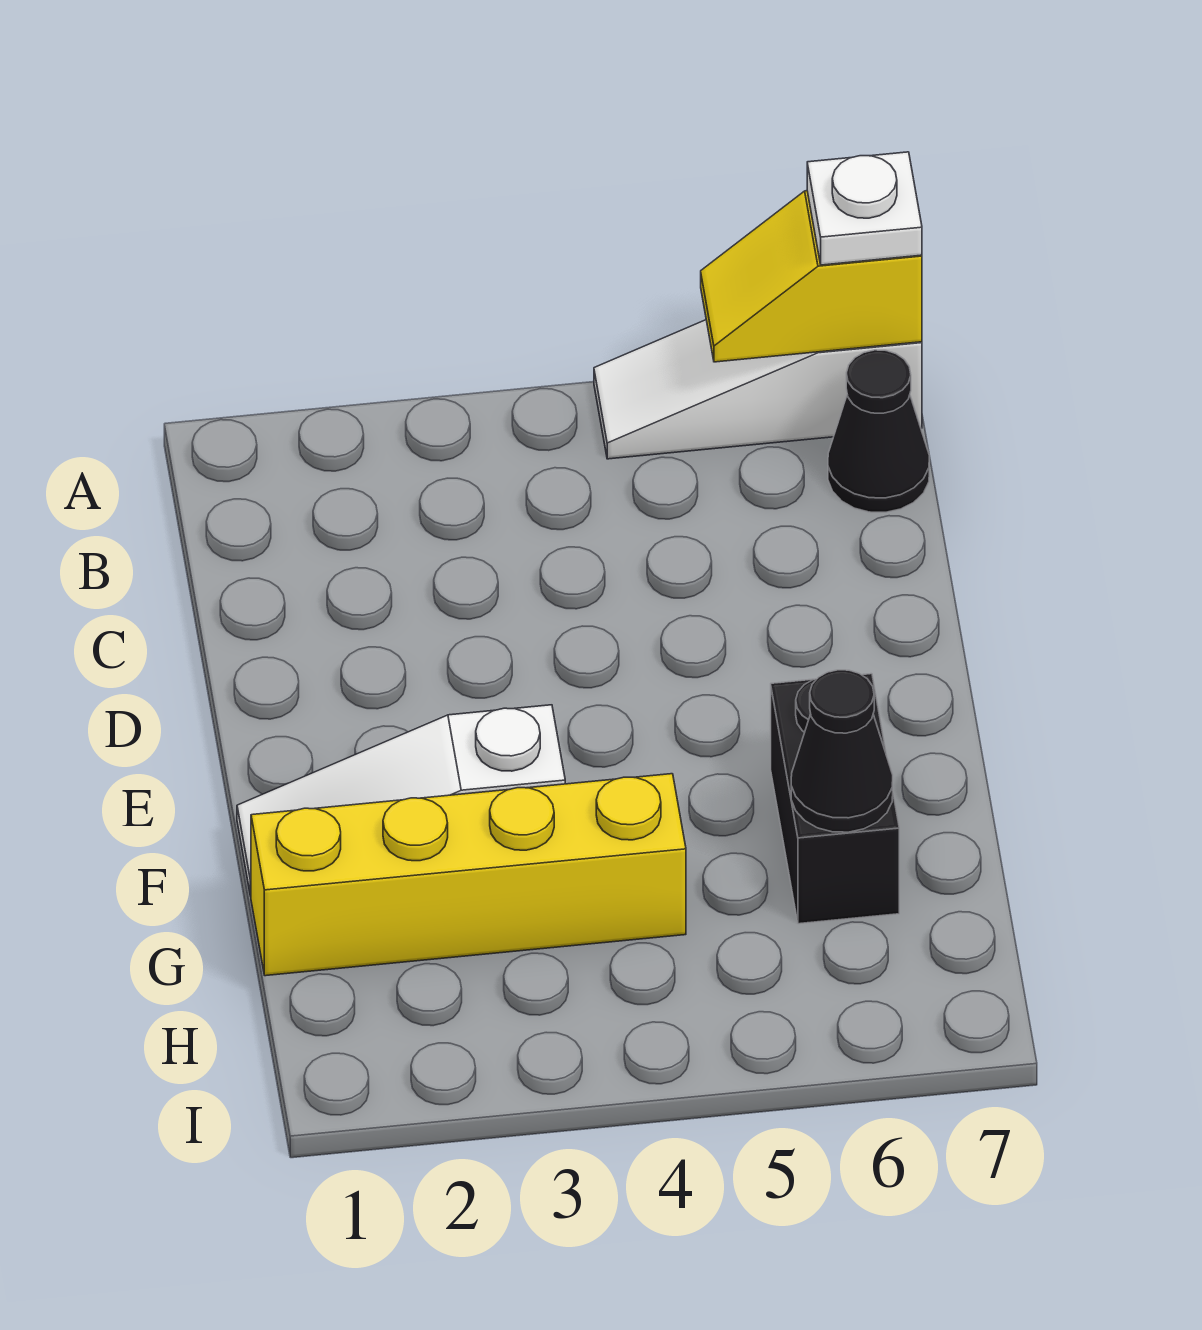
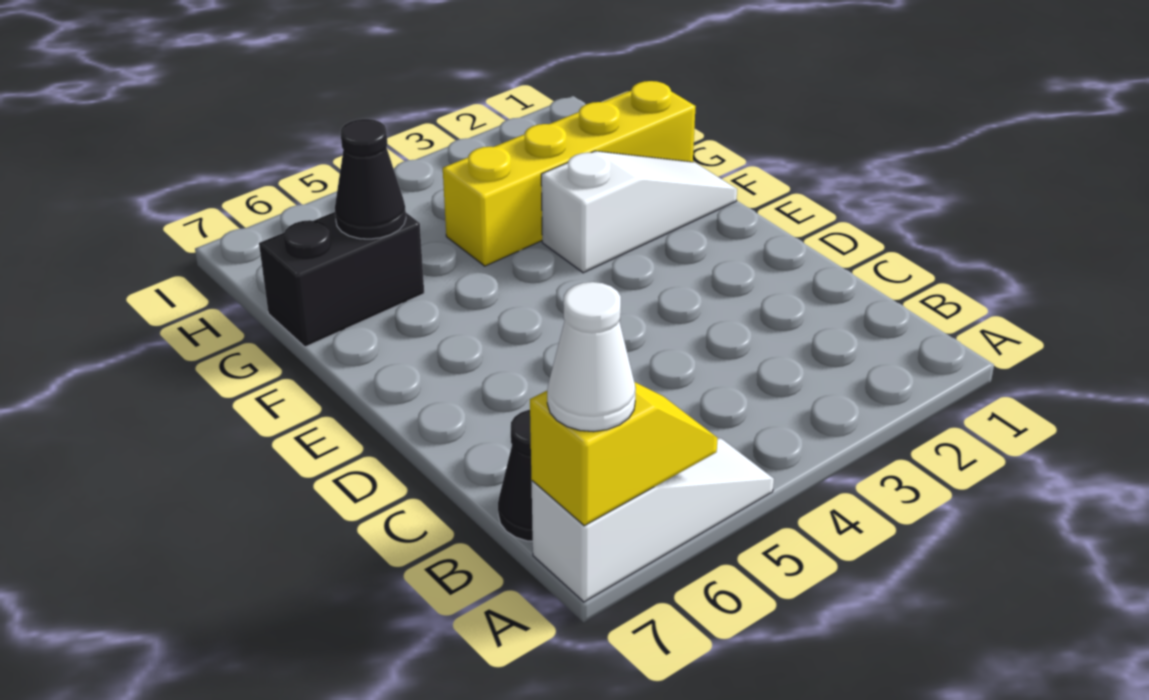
white plate A7 level 3 -> white cone A7 level 3
black brick F6:G6 level 1 -> black brick G6:G7 level 1

